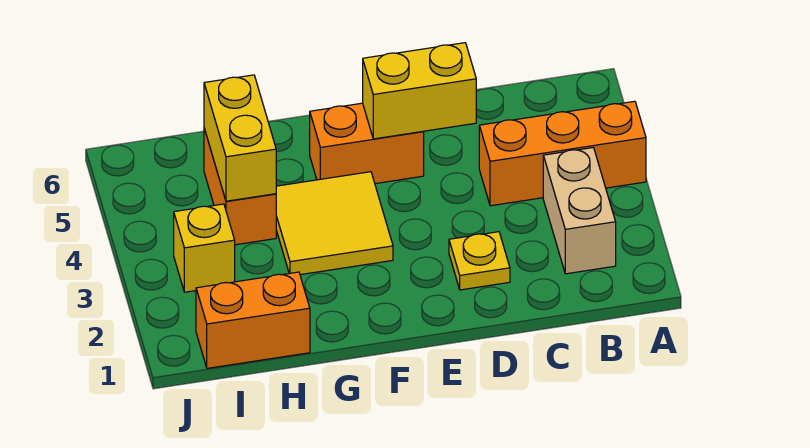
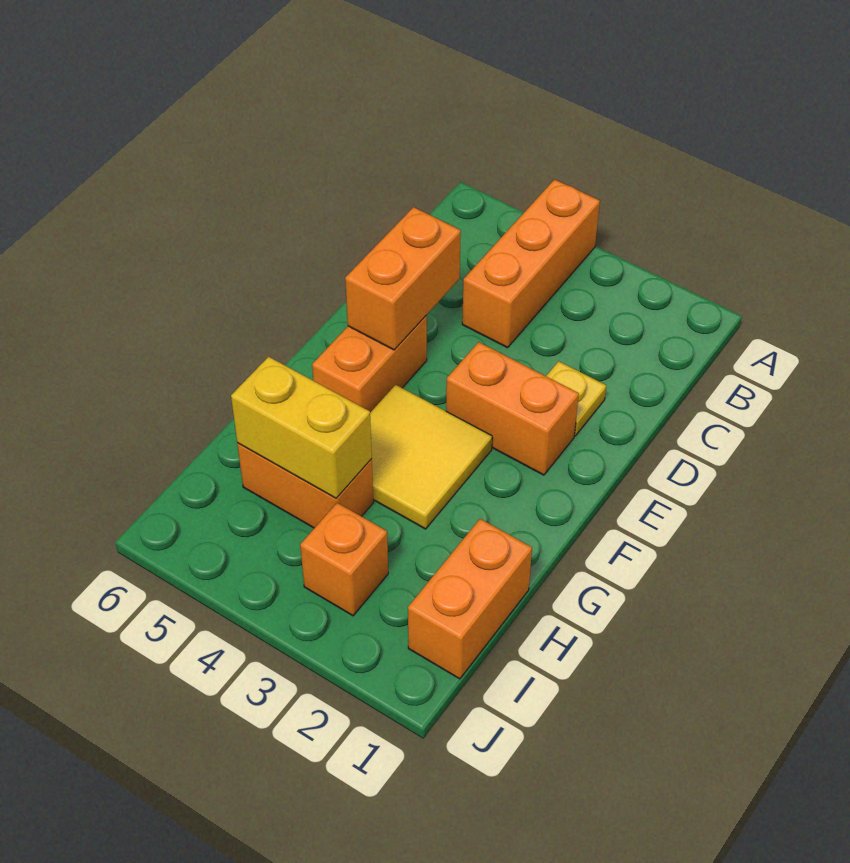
tan brick B2:B3 level 1 -> none
yellow brick D5:E5 level 2 -> orange brick D5:E5 level 2
none -> orange brick E2:E3 level 1
yellow brick I3 level 1 -> orange brick I3 level 1

